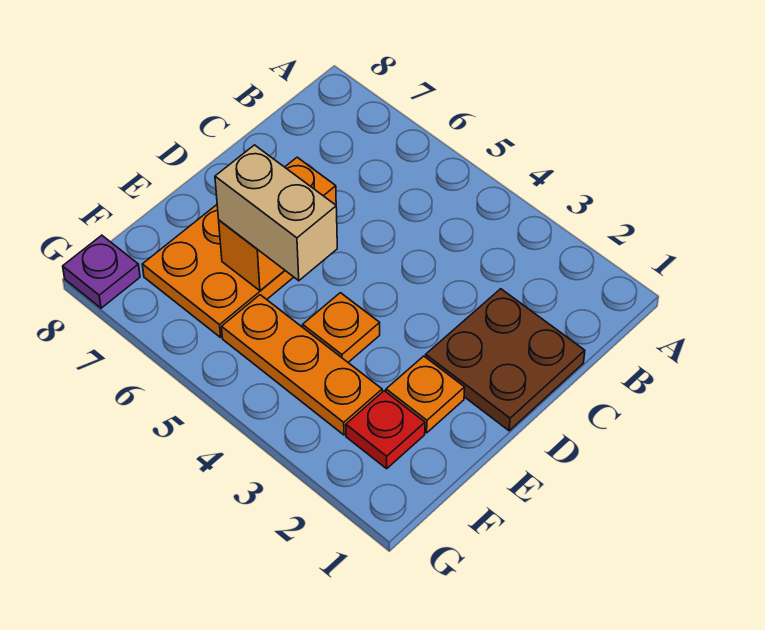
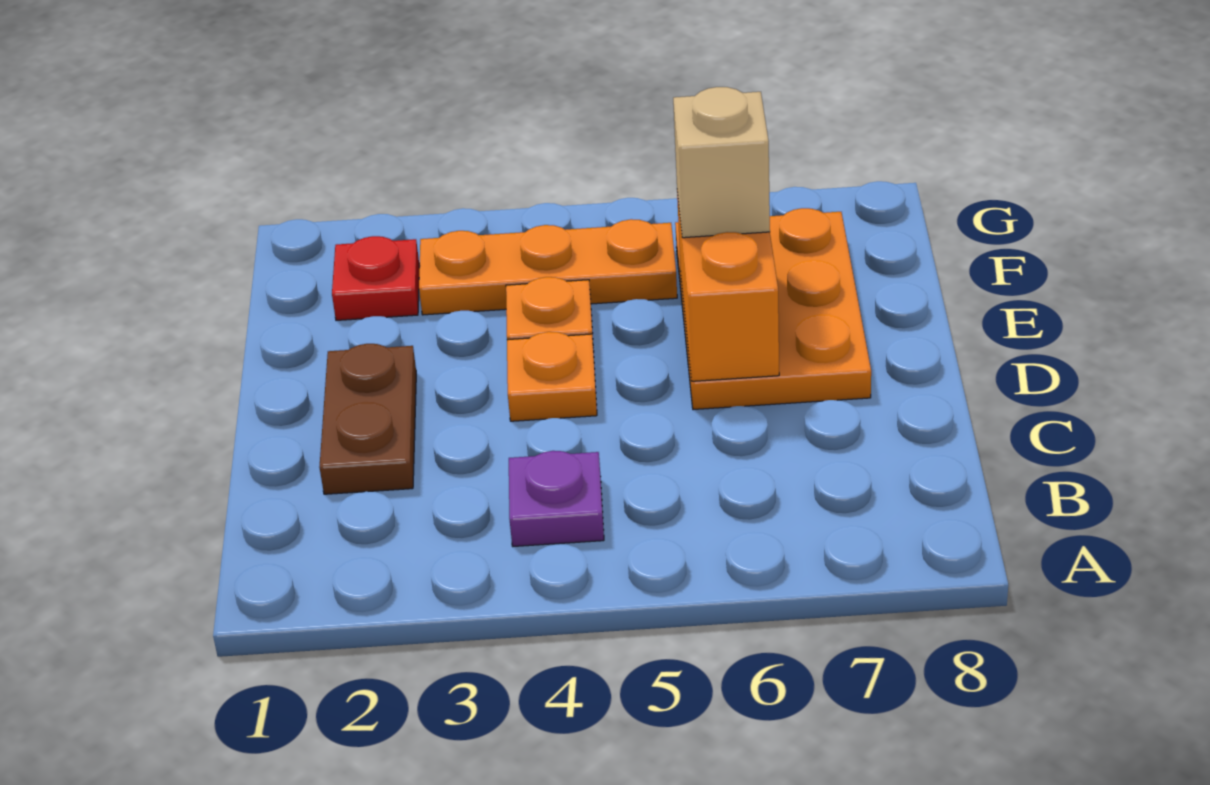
brown plate C1:D2 level 1 -> brown plate C2:D2 level 1
orange plate E2 level 1 -> orange plate D4 level 1
tan brick E5:E6 level 3 -> tan brick E6 level 3
purple plate G8 level 1 -> purple plate B4 level 1

